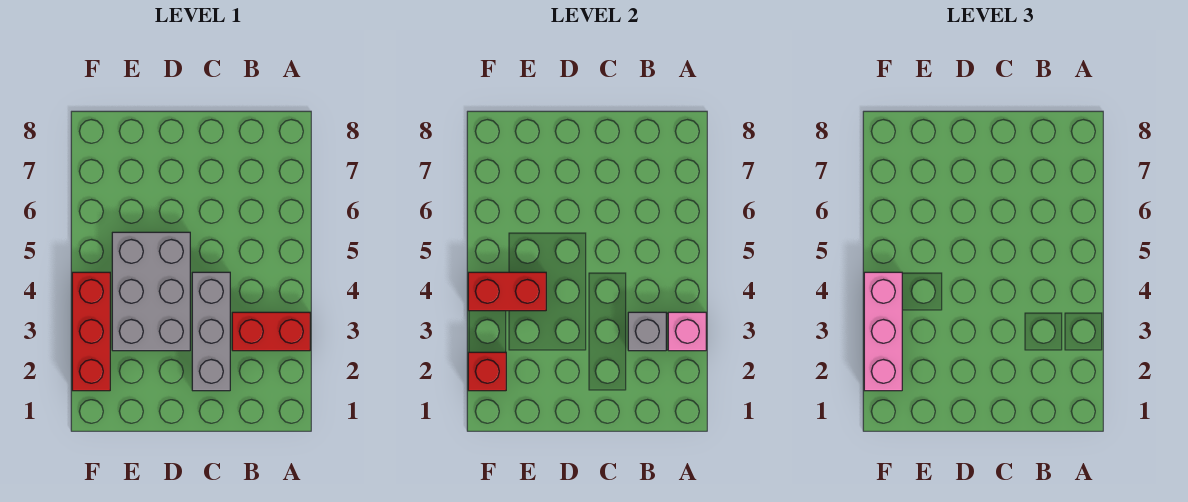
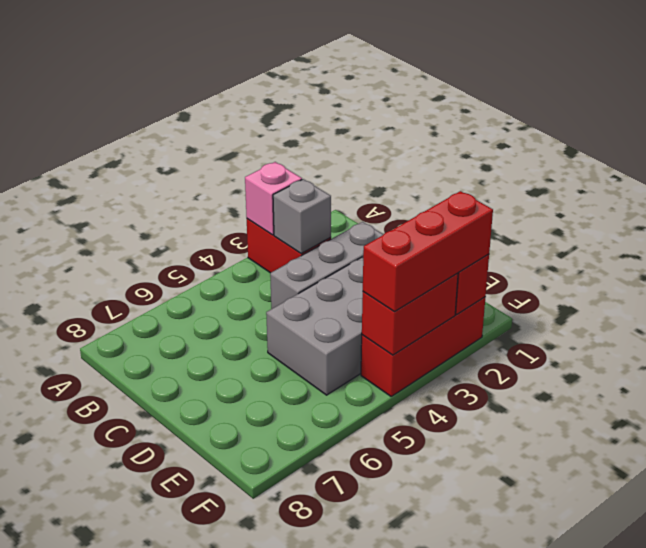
red brick E4:F4 level 2 -> red brick F3:F4 level 2
pink brick F2:F4 level 3 -> red brick F2:F4 level 3

